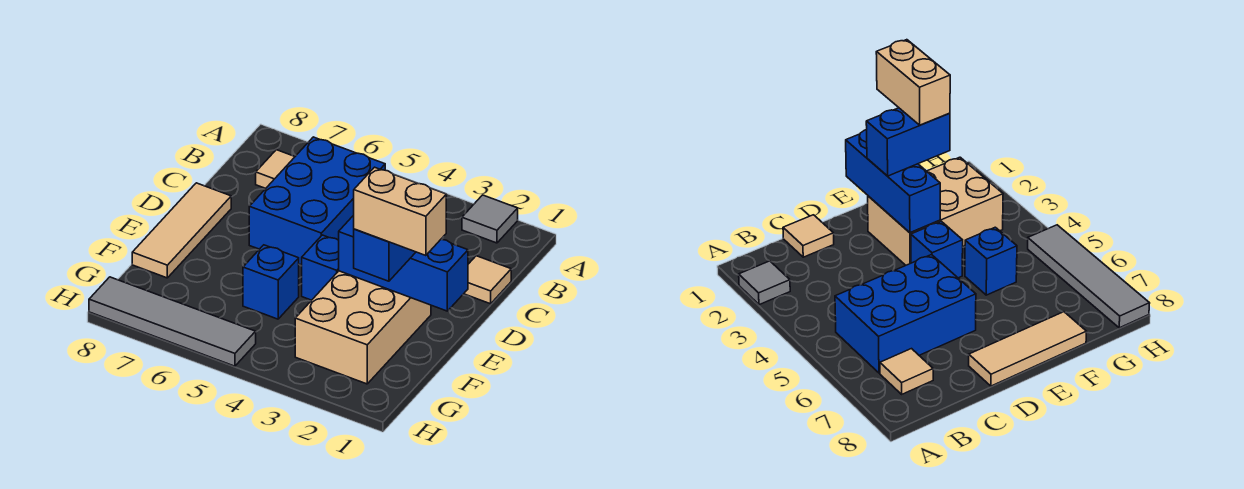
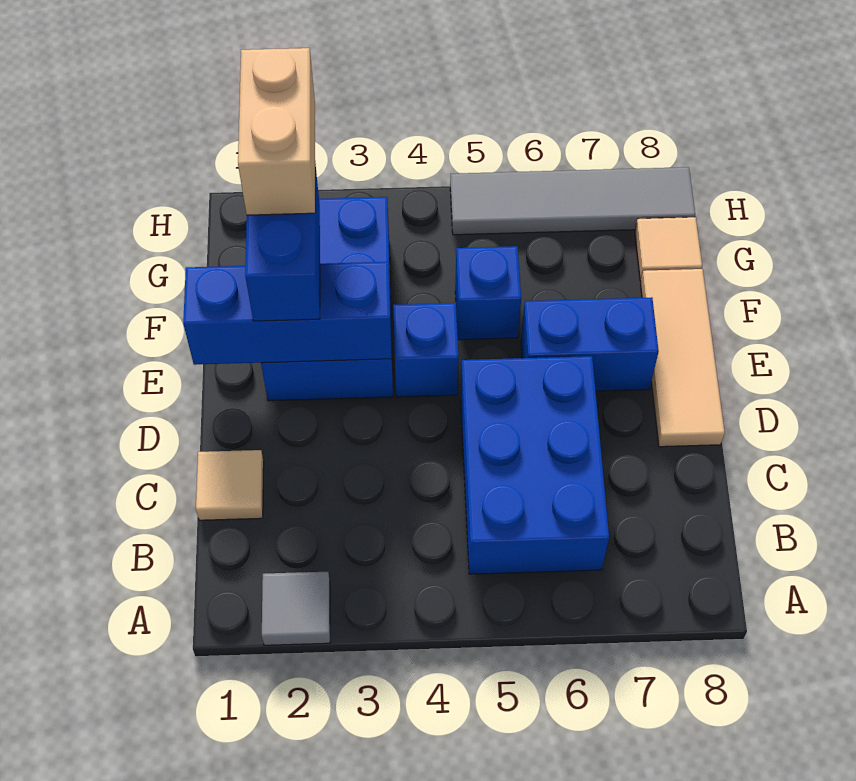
tan tile B7 level 1 -> tan tile G8 level 1
tan brick E2:G3 level 1 -> blue brick E2:G3 level 1
none -> blue brick E6:E7 level 1
tan brick F1:F2 level 4 -> tan brick F2:G2 level 4

